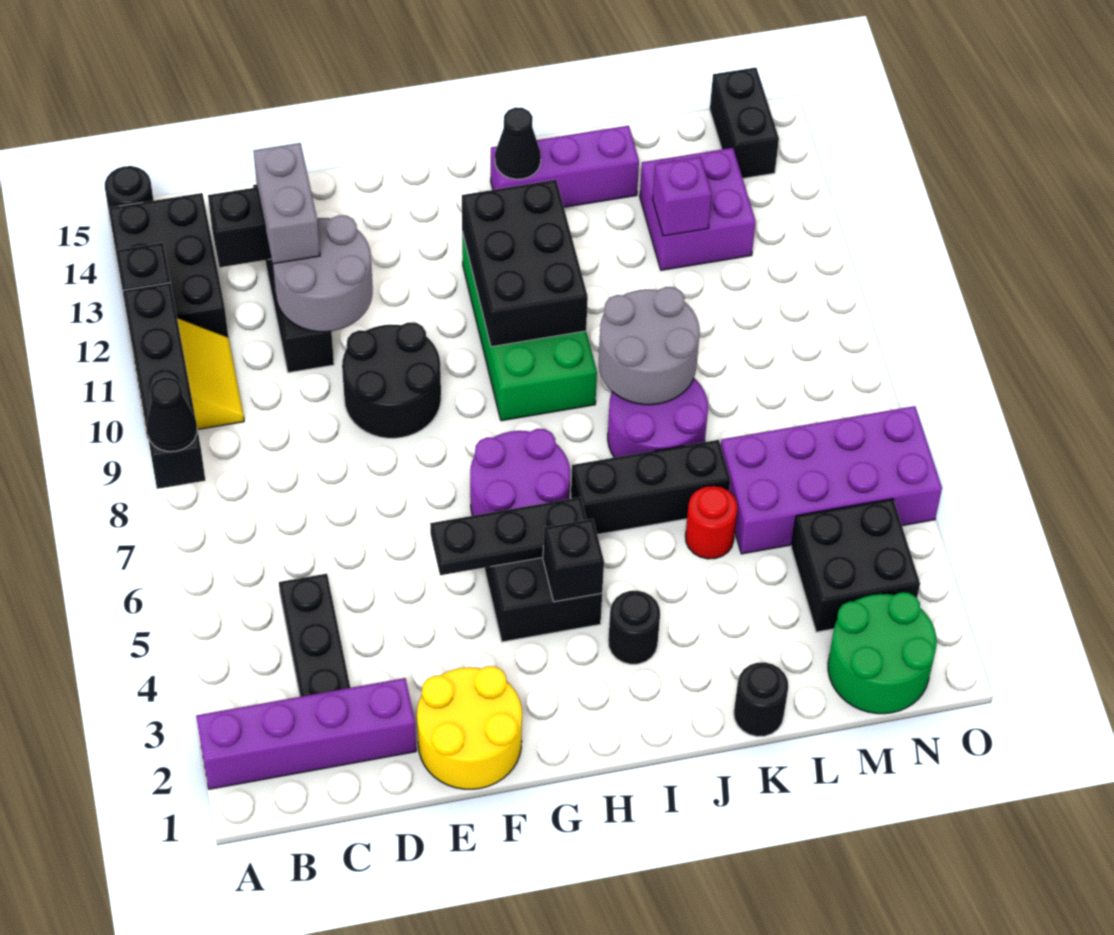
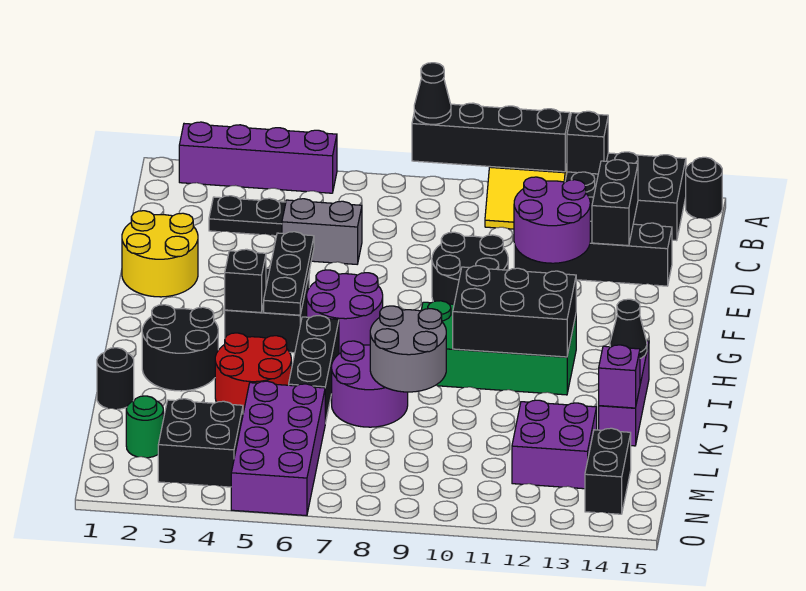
purple brick A2:D2 level 1 -> purple brick A2:A5 level 1
grey round brick D11:E12 level 2 -> purple round brick D11:E12 level 2
grey brick D12:D13 level 3 -> grey brick D5:D6 level 1
black round brick I3 level 1 -> black round brick I2:J3 level 1
red round brick K5 level 1 -> red round brick J4:K5 level 1
purple brick L12 level 2 -> purple brick K14 level 2
green round brick M1:N2 level 1 -> green round brick M2 level 1
black brick N14:N15 level 1 -> black brick M14:N14 level 1

